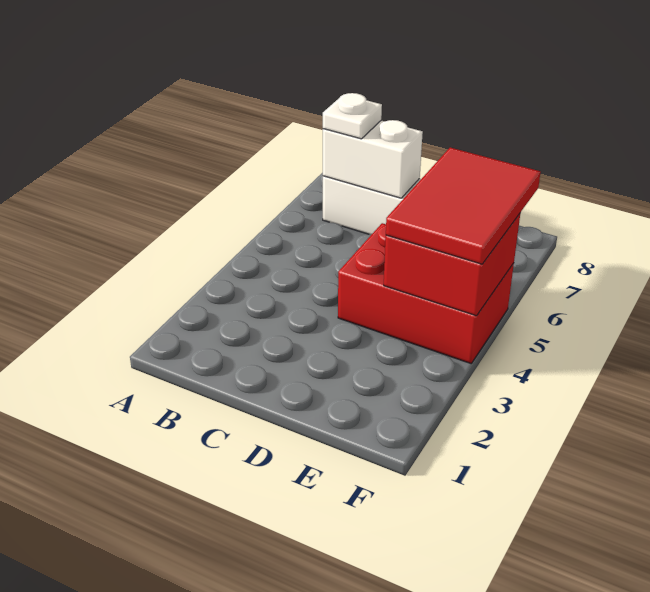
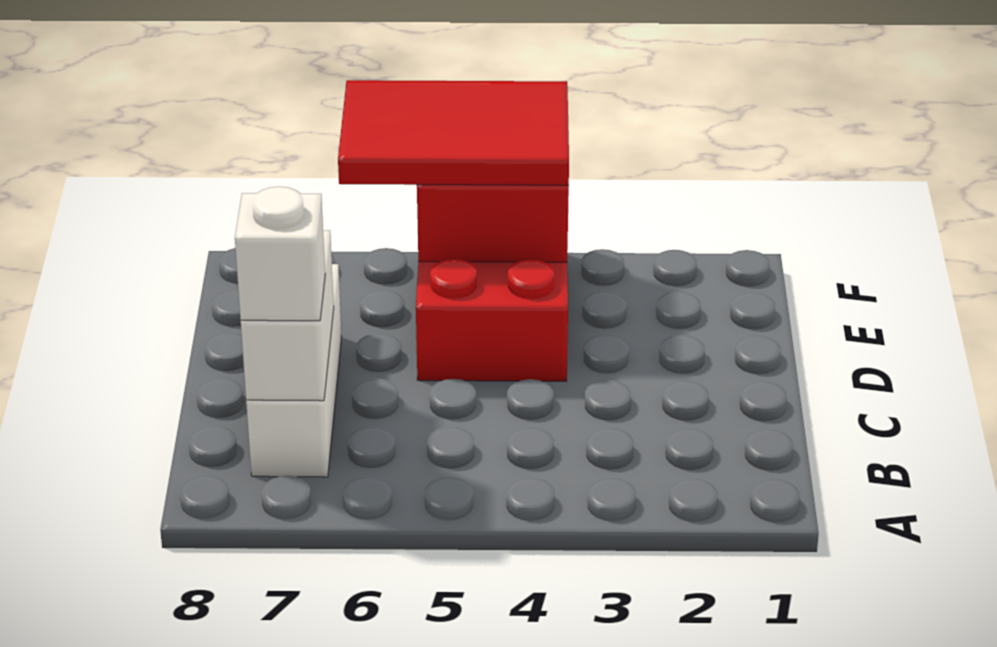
white plate B7 level 3 -> white brick B7 level 3

